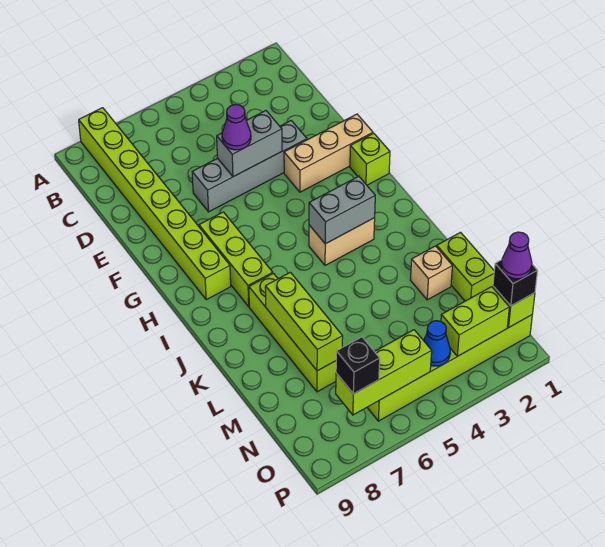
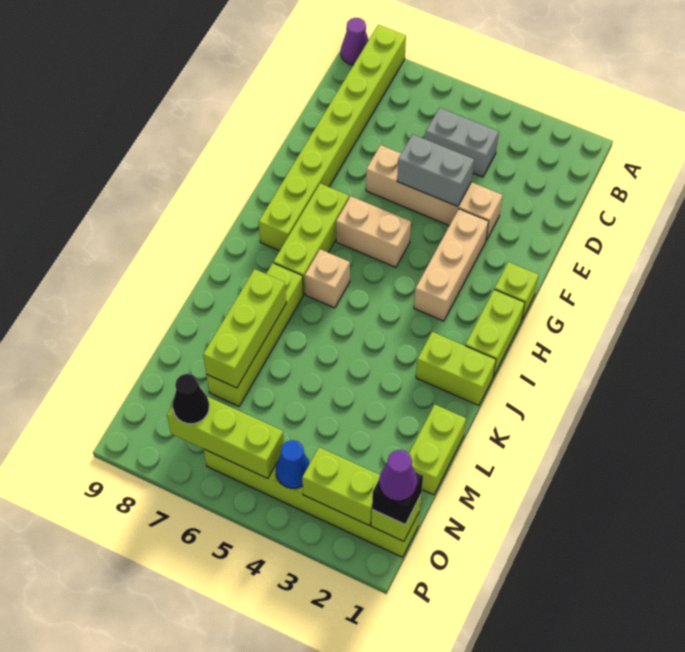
grey brick E3:E6 level 1 -> tan brick E3:E6 level 1
purple cone E5 level 3 -> purple cone A9 level 1
tan brick F1:F3 level 1 -> tan brick F3:H3 level 1
none -> lime brick H1:I1 level 1
tan brick I3:I4 level 1 -> tan brick G5:G6 level 1
grey brick I3:I4 level 2 -> grey brick C4:C5 level 1
none -> lime brick J1:J2 level 1
tan brick L2 level 1 -> tan brick I6 level 1
black brick O7 level 3 -> black cone O7 level 3

